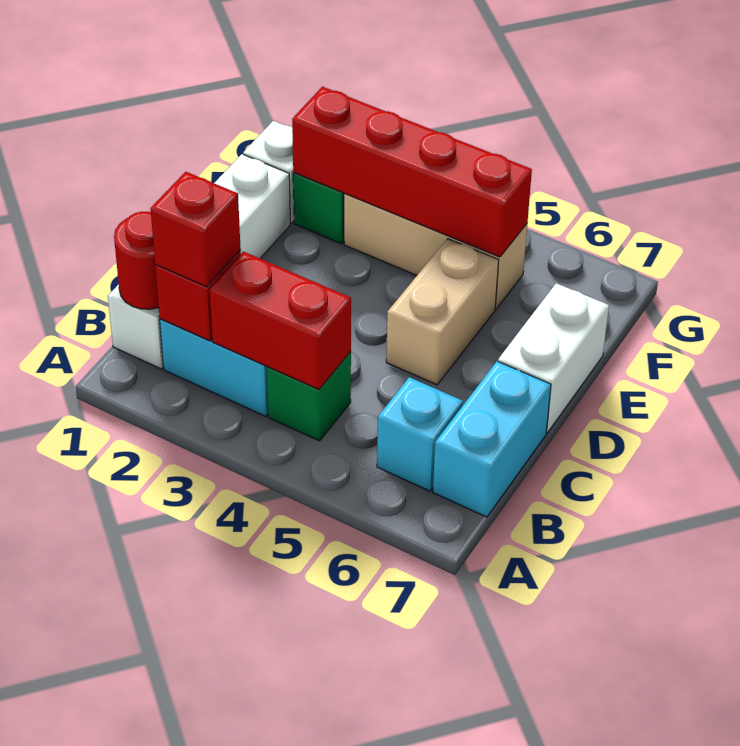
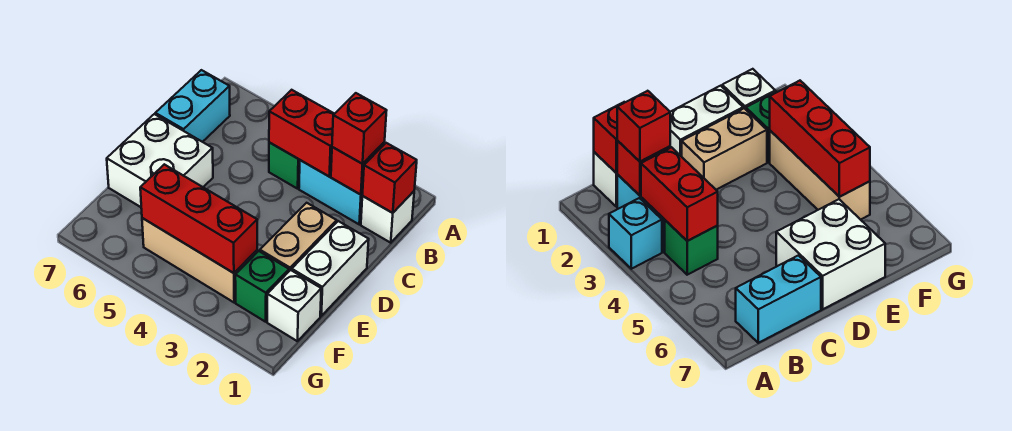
red round brick B1 level 2 -> red brick B1 level 2
cyan brick B6 level 1 -> cyan brick A3 level 1
tan brick D5:E5 level 1 -> tan brick D2:E2 level 1
white brick D7:E7 level 1 -> white brick D6:E7 level 1
red brick F2:F5 level 2 -> red brick F3:F5 level 2

